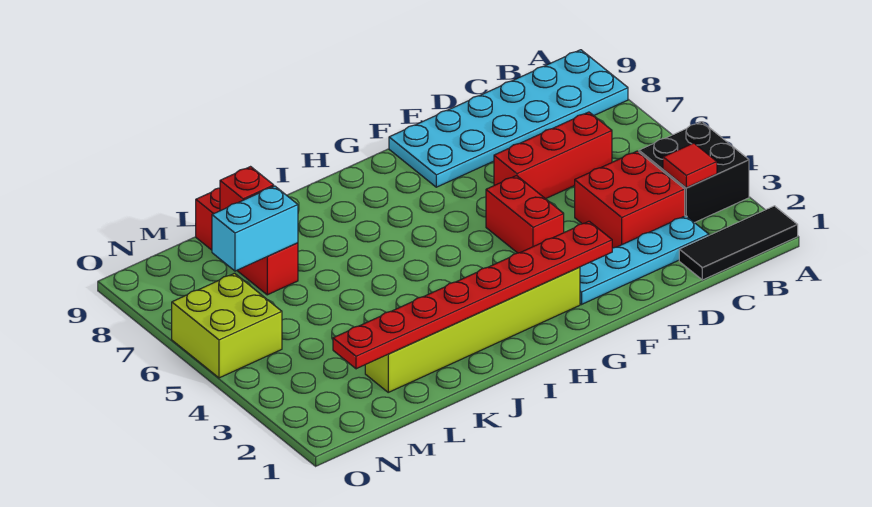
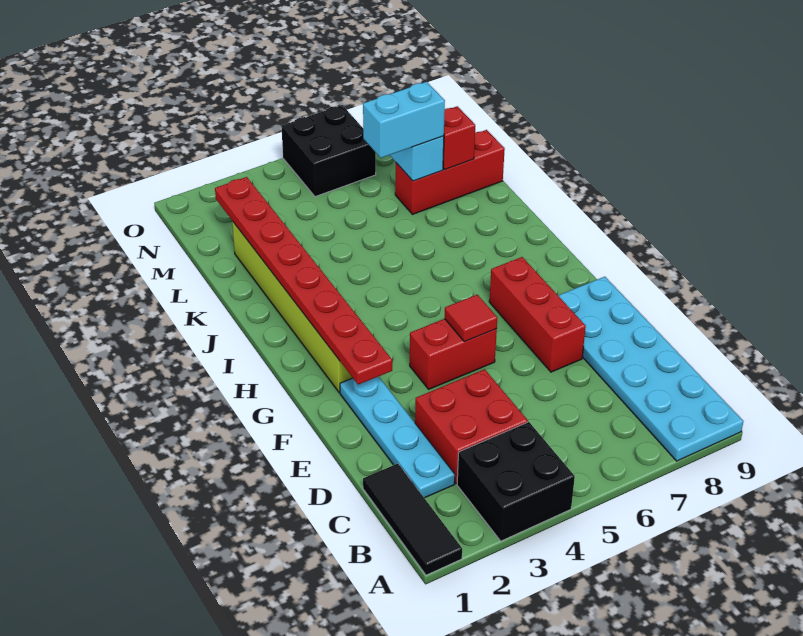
red tile B3 level 2 -> red tile F5 level 2
red brick C6:E6 level 1 -> red brick E7:G7 level 1
none -> cyan brick L6:L7 level 3
lime brick N5:O6 level 1 -> black brick N5:O6 level 1

